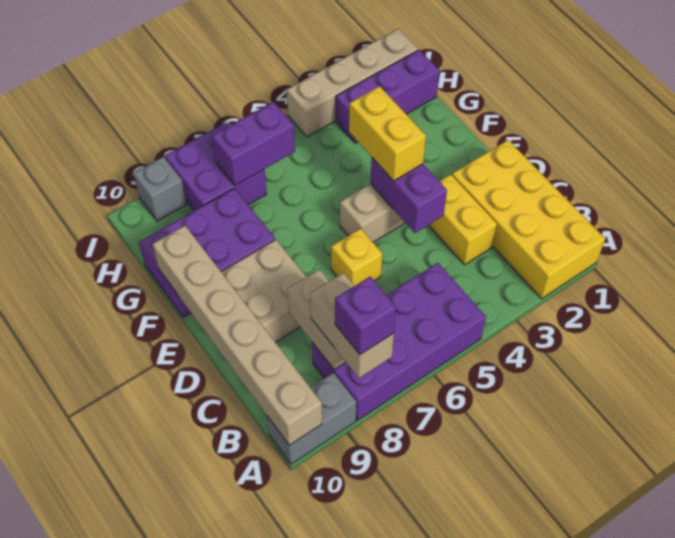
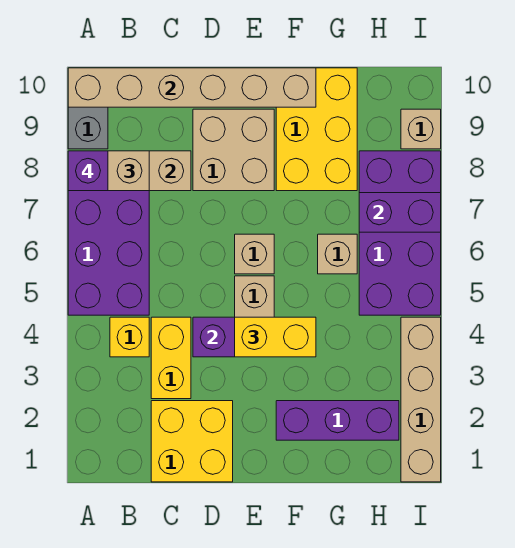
yellow brick A1:D2 level 1 -> yellow brick C1:D2 level 1
yellow brick C3:D3 level 1 -> yellow brick C3:C4 level 1
yellow brick D6 level 1 -> yellow brick B4 level 1
none -> tan brick E6 level 1
purple brick F8:G10 level 1 -> yellow brick F8:G10 level 1
none -> tan brick G6 level 1
purple brick H1:H3 level 1 -> purple brick F2:H2 level 1
purple brick H6:H7 level 2 -> purple brick H7:I7 level 2
purple brick H7:I8 level 1 -> purple brick H5:I8 level 1
grey brick I9 level 1 -> tan brick I9 level 1

